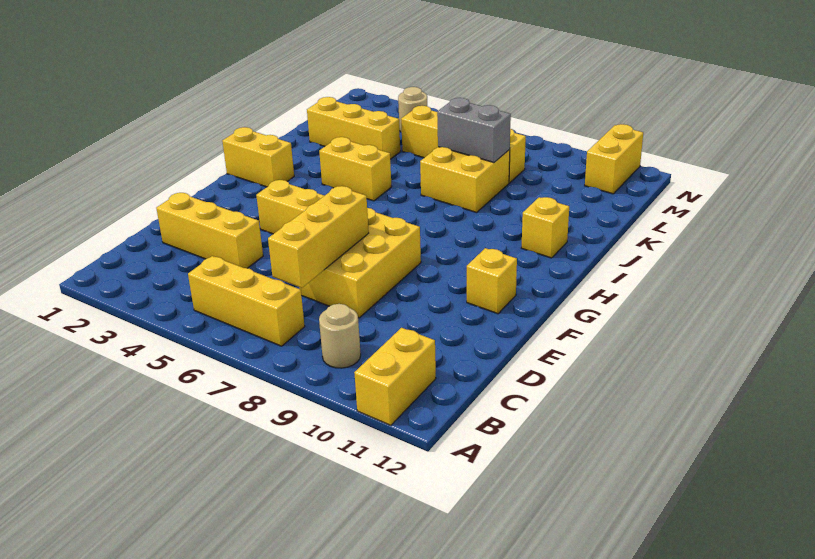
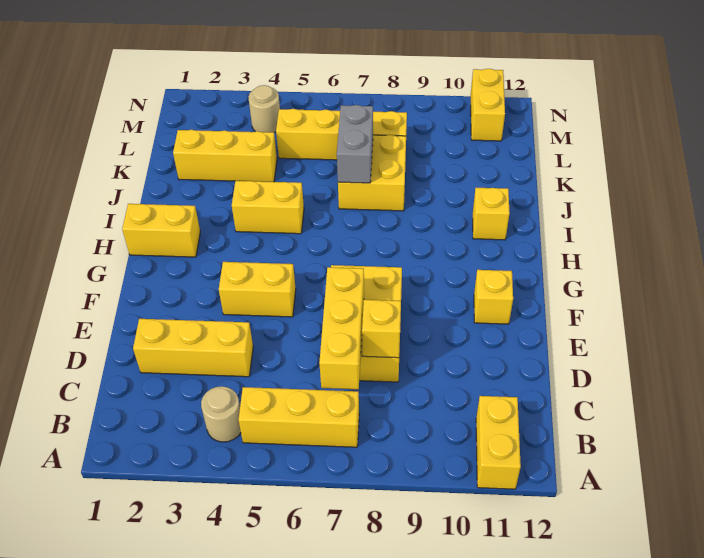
tan round brick B9 level 1 -> tan round brick B4 level 1
none -> yellow brick D8 level 2
grey brick K7:K8 level 2 -> grey brick J7:K7 level 2

